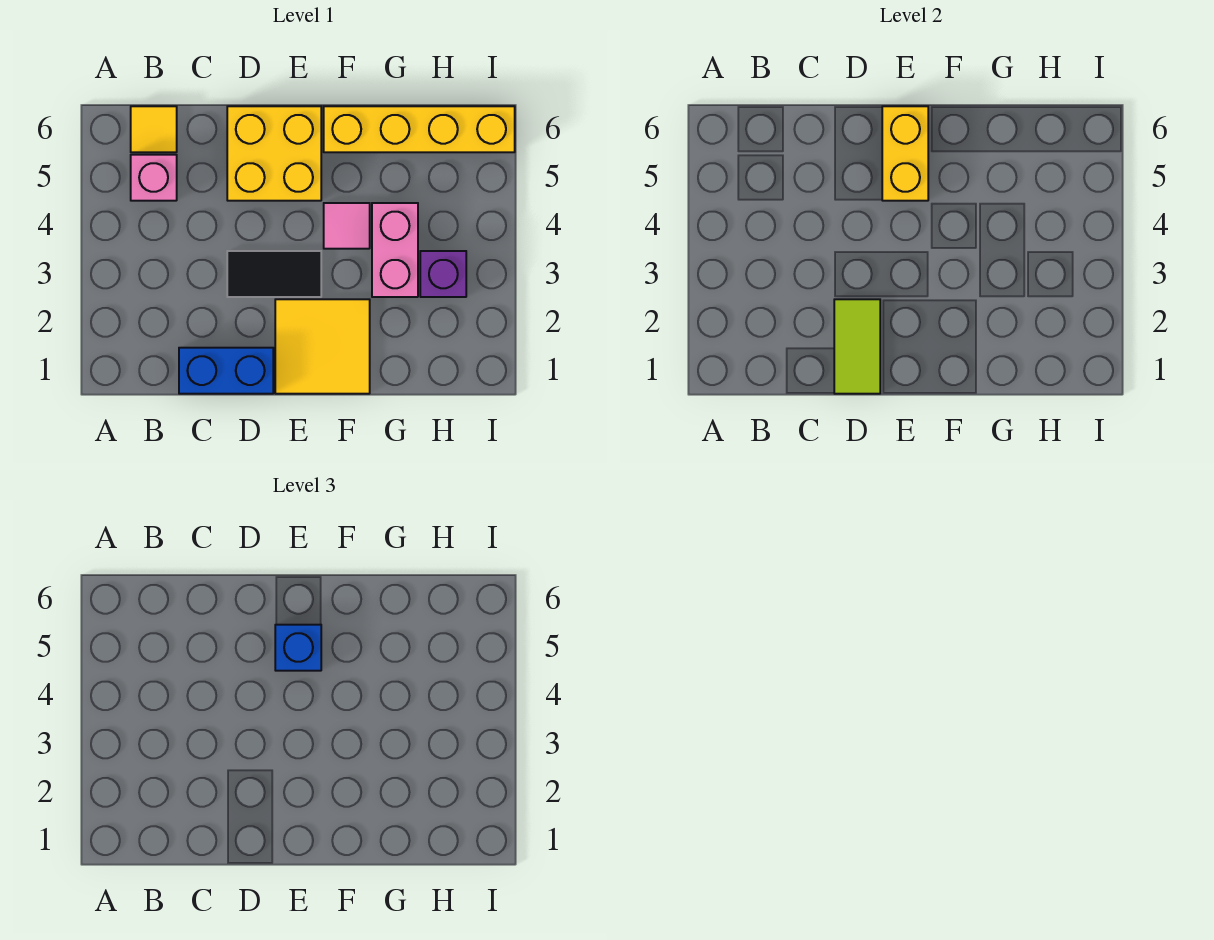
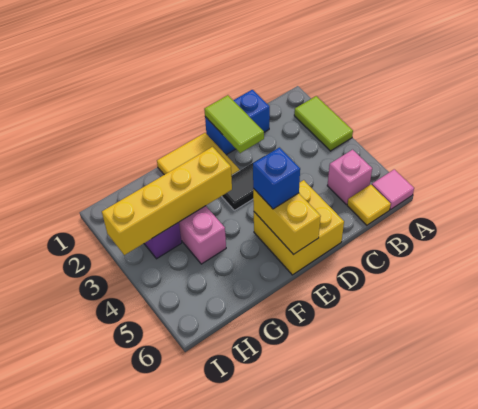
none -> lime tile A2:A3 level 1
pink tile F4 level 1 -> pink tile A6 level 1
yellow brick F6:I6 level 1 -> yellow brick F3:I3 level 2

